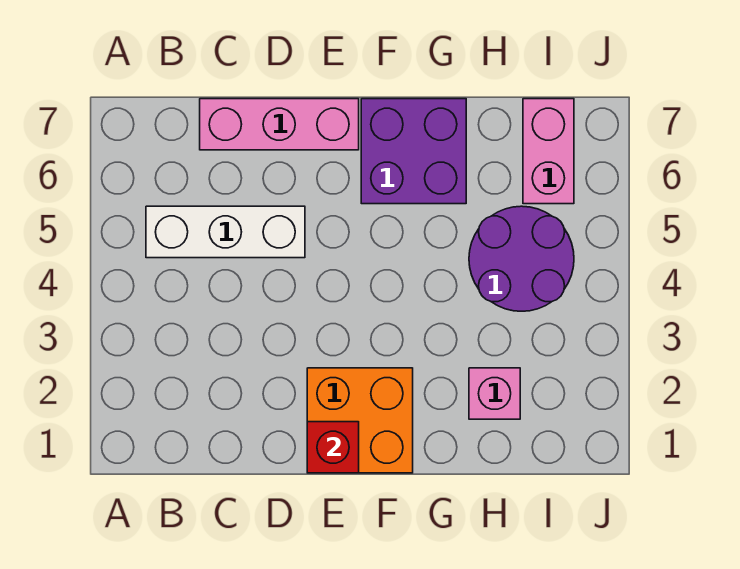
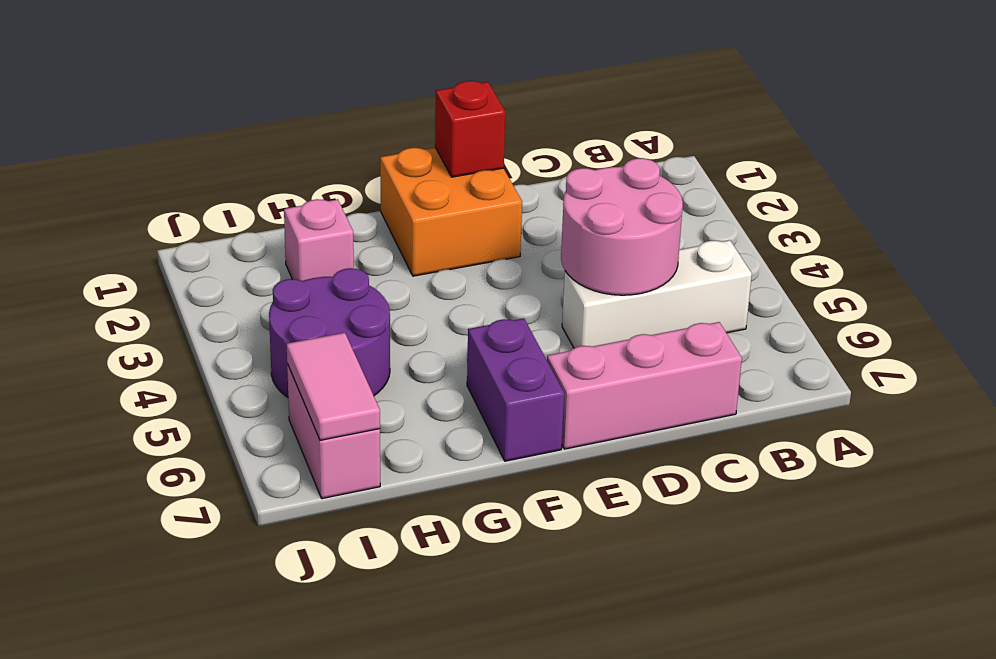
none -> pink round brick C4:D5 level 2
purple brick F6:G7 level 1 -> purple brick F6:F7 level 1
none -> pink tile I6:I7 level 2

